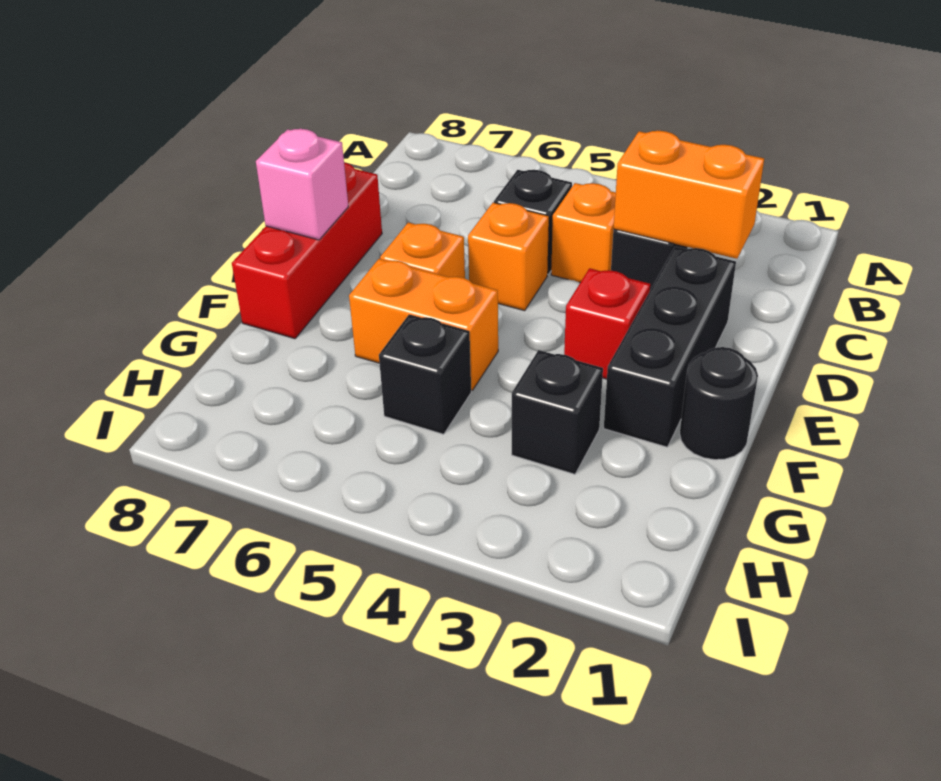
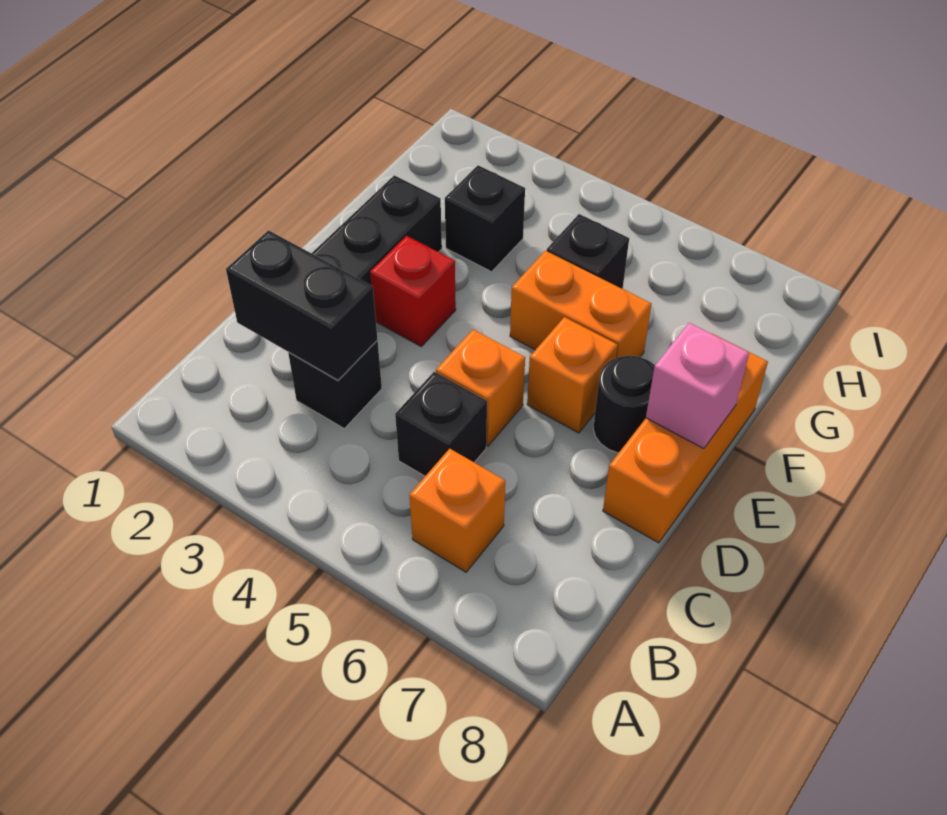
orange brick C2:C3 level 2 -> black brick C2:C3 level 2
orange brick C4 level 1 -> orange brick B6 level 1
red brick D8:F8 level 1 -> orange brick D8:F8 level 1
black round brick F1 level 1 -> black round brick E7 level 1

